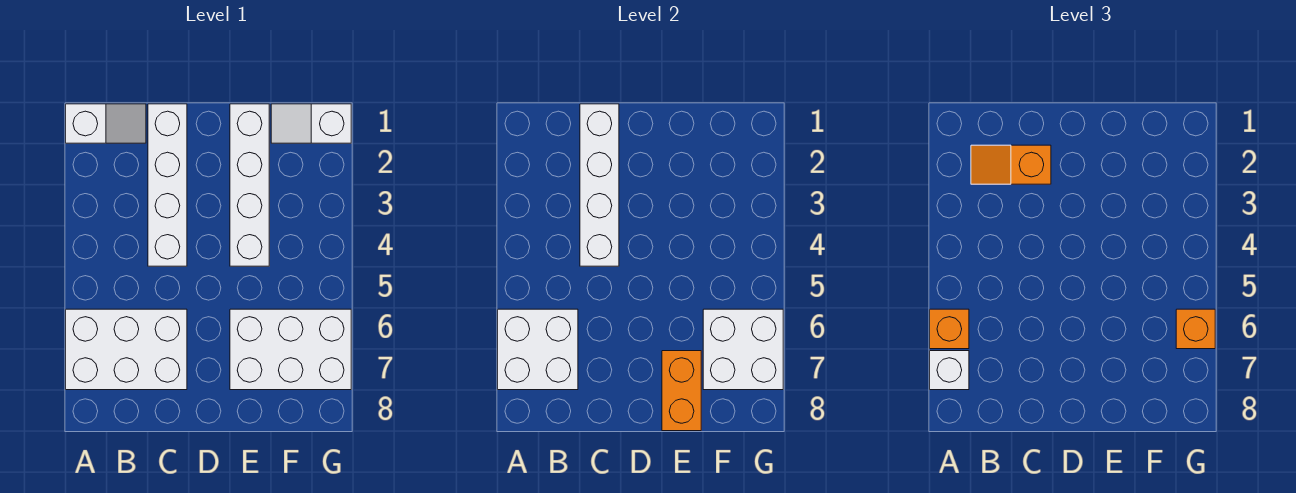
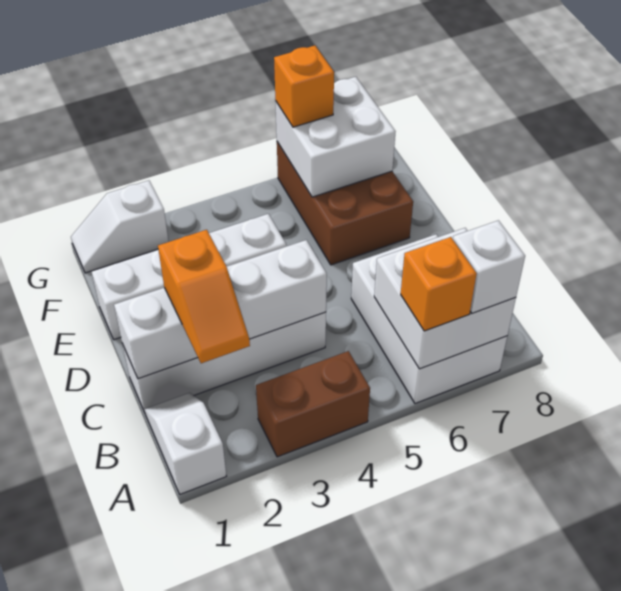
none -> brown brick A3:A4 level 1
white brick E6:G7 level 1 -> brown brick E6:G7 level 1
orange brick E7:E8 level 2 -> none
white slope F1:G1 level 1 top G -> white slope G1:G2 level 1 top 2

